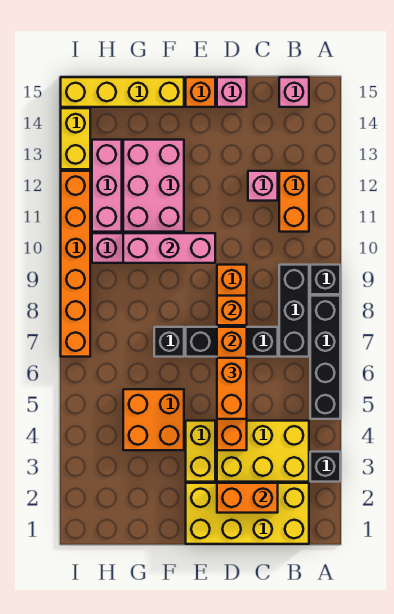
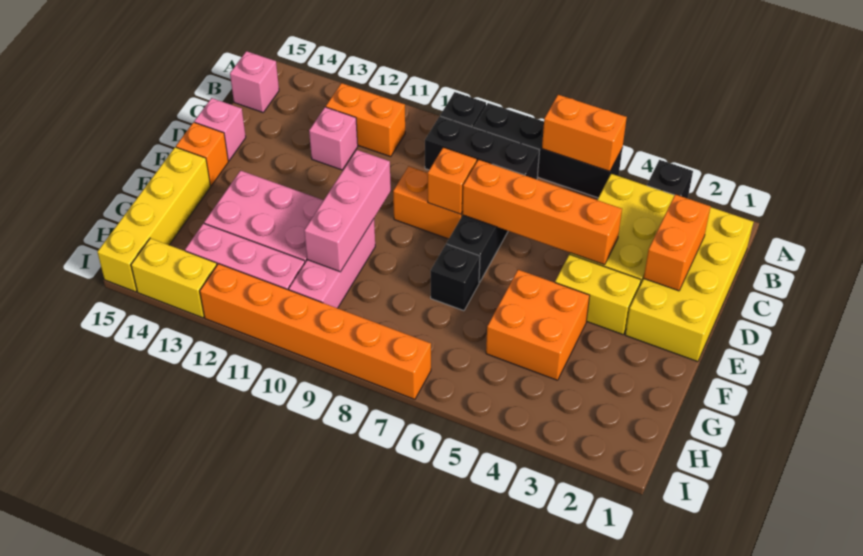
orange brick D5:D6 level 3 -> orange brick A5:A6 level 2

